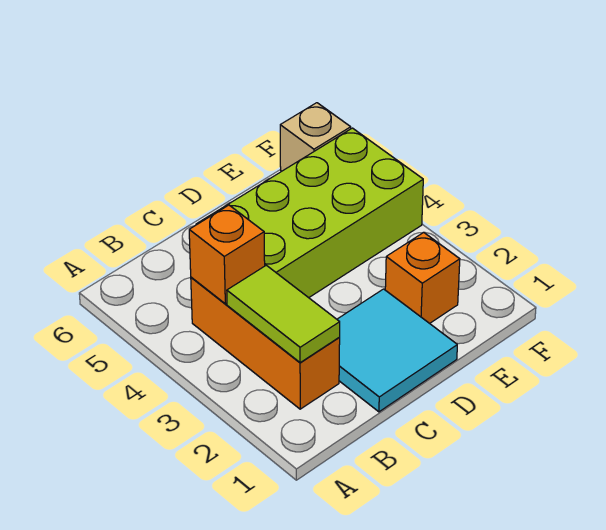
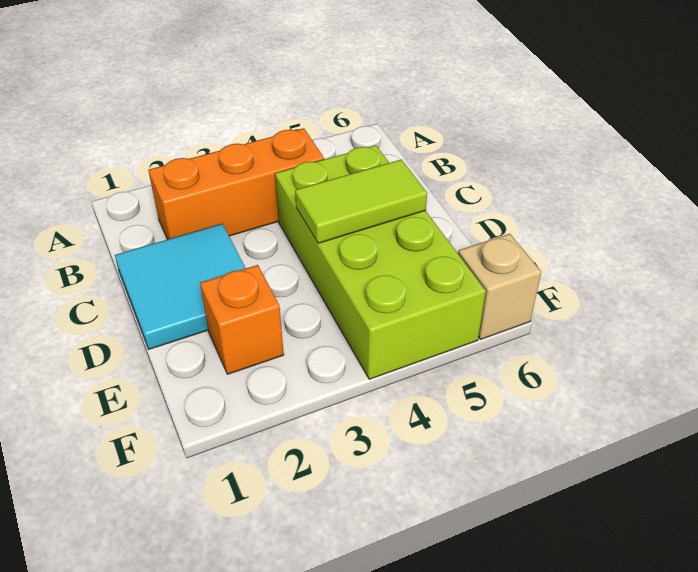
lime tile B2:B3 level 2 -> lime tile D4:D5 level 2
orange brick B4 level 2 -> none

